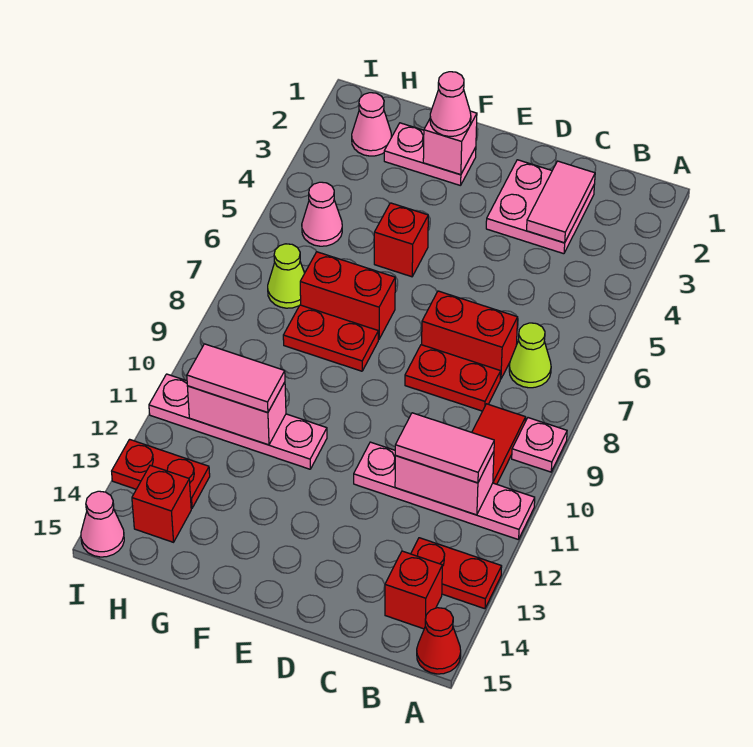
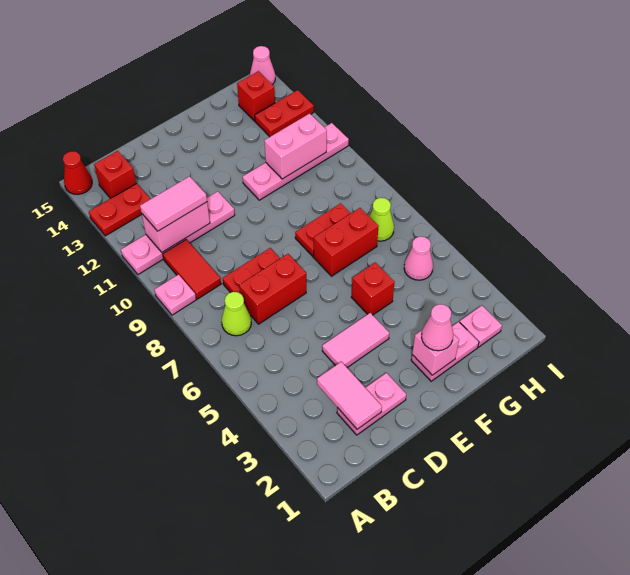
pink plate C2:D3 level 1 -> pink plate C2:D2 level 1
pink tile G11:H11 level 3 -> pink tile D4:E4 level 1
pink cone H2 level 1 -> pink plate H2 level 1

